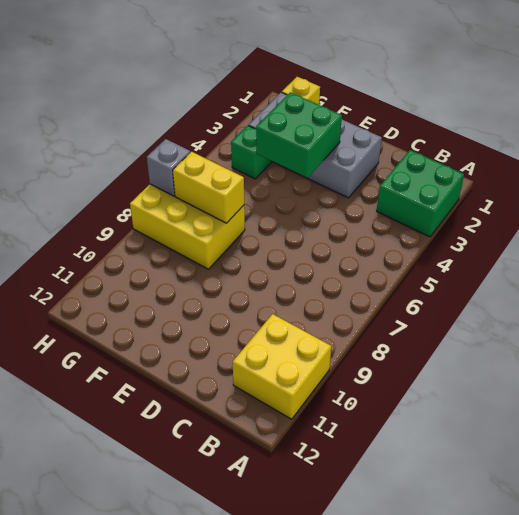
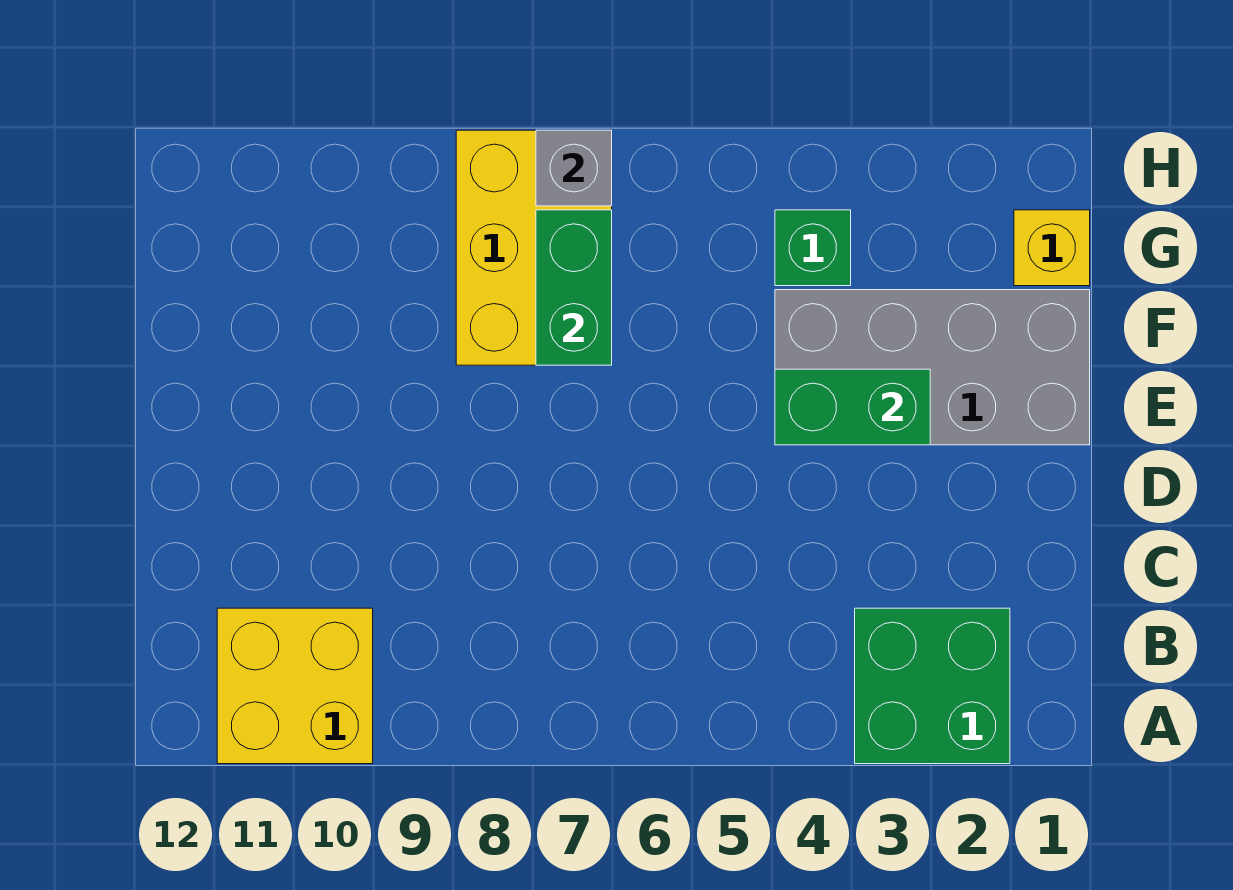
grey brick D2:G3 level 1 -> grey brick E1:F4 level 1
green brick E3:F4 level 2 -> green brick E3:E4 level 2
yellow brick F7:G7 level 2 -> green brick F7:G7 level 2

